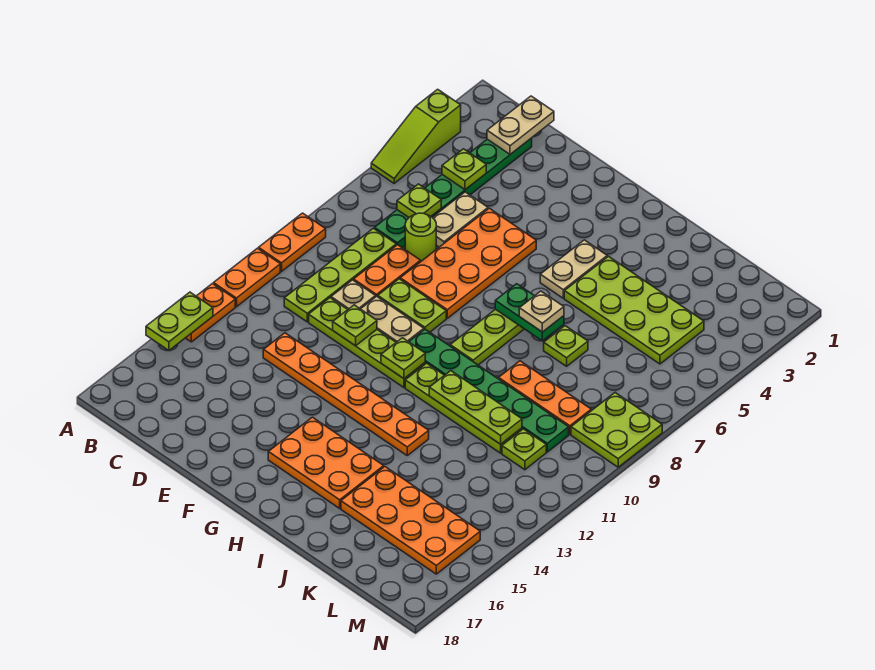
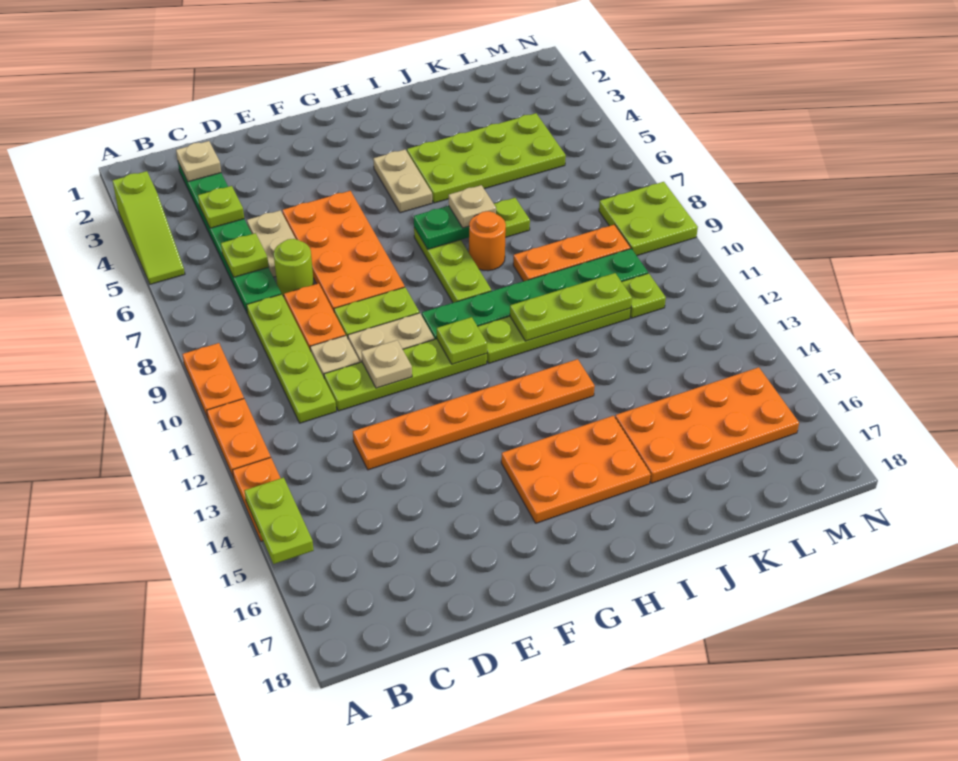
tan plate C1:C2 level 2 -> tan plate C2 level 2
lime plate E11 level 2 -> tan plate E11 level 2
none -> orange round brick I8 level 1

